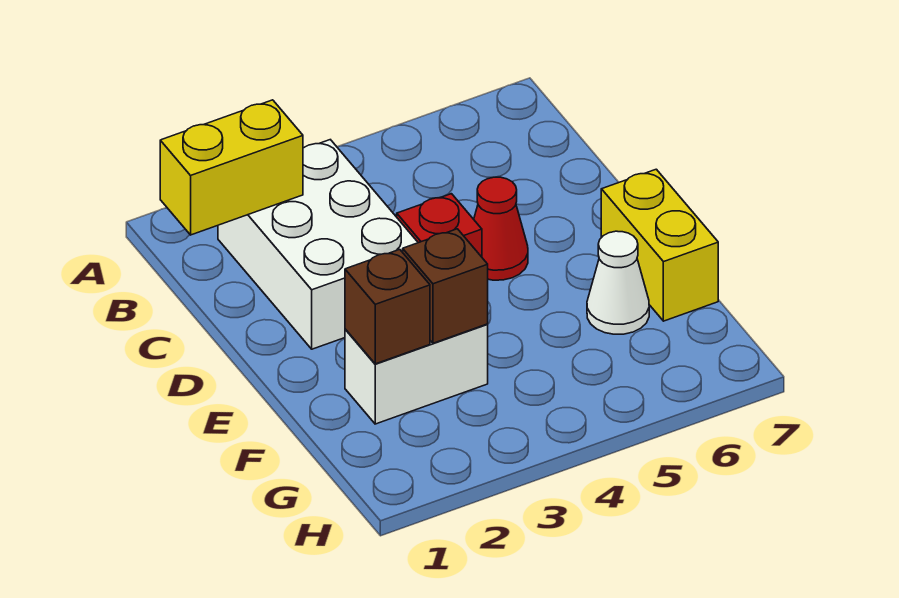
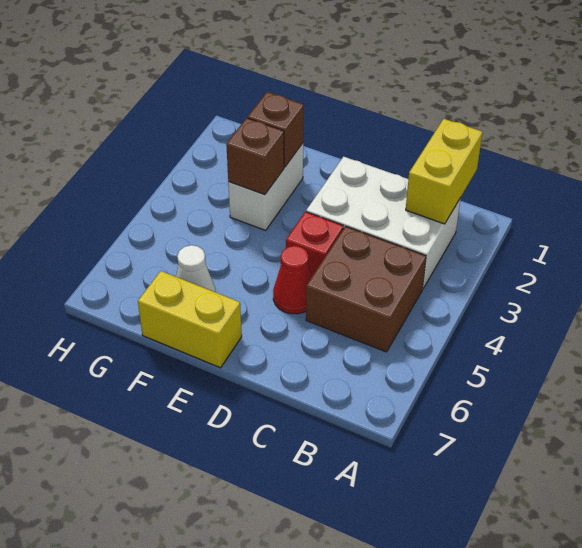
none -> brown brick B4:C5 level 1

